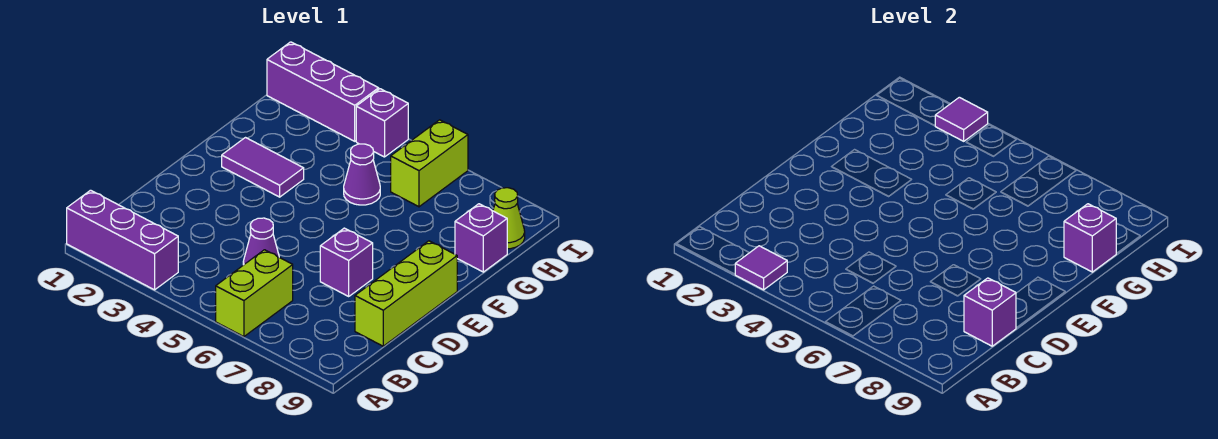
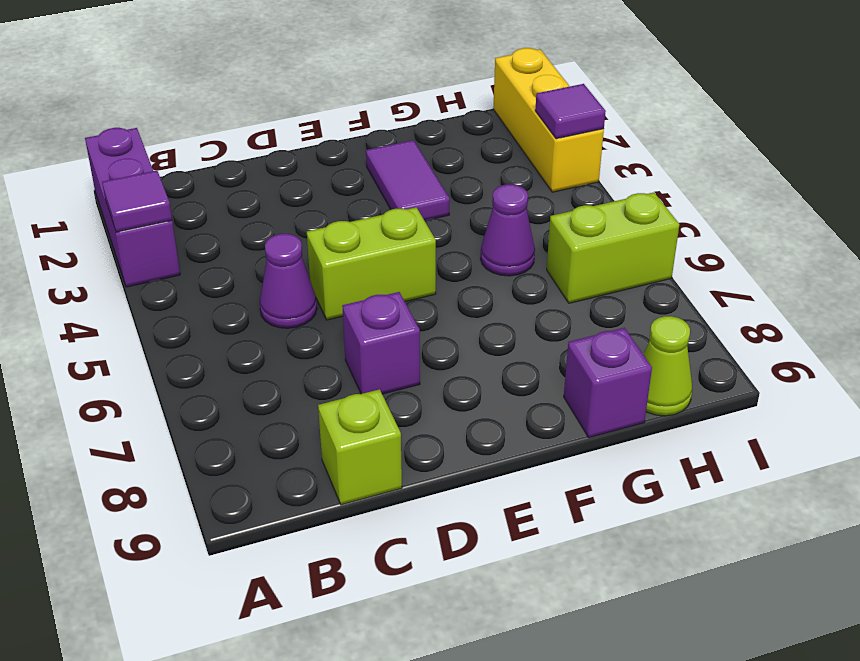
lime brick A6:B6 level 1 -> lime brick D5:E5 level 1
lime brick C9:E9 level 1 -> lime brick C9 level 1
purple brick C9 level 2 -> none
purple brick G9 level 2 -> none
purple brick I1:I3 level 1 -> yellow brick I1:I3 level 1
purple brick I4 level 1 -> none

